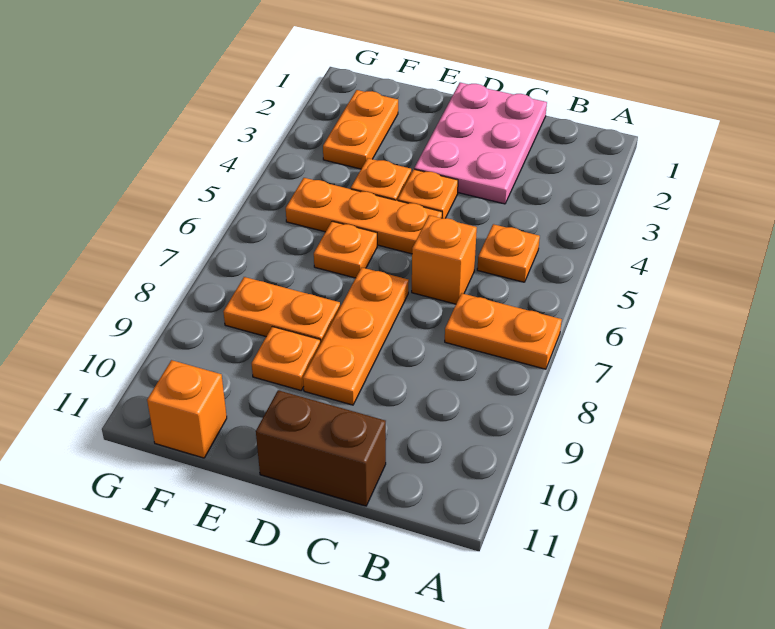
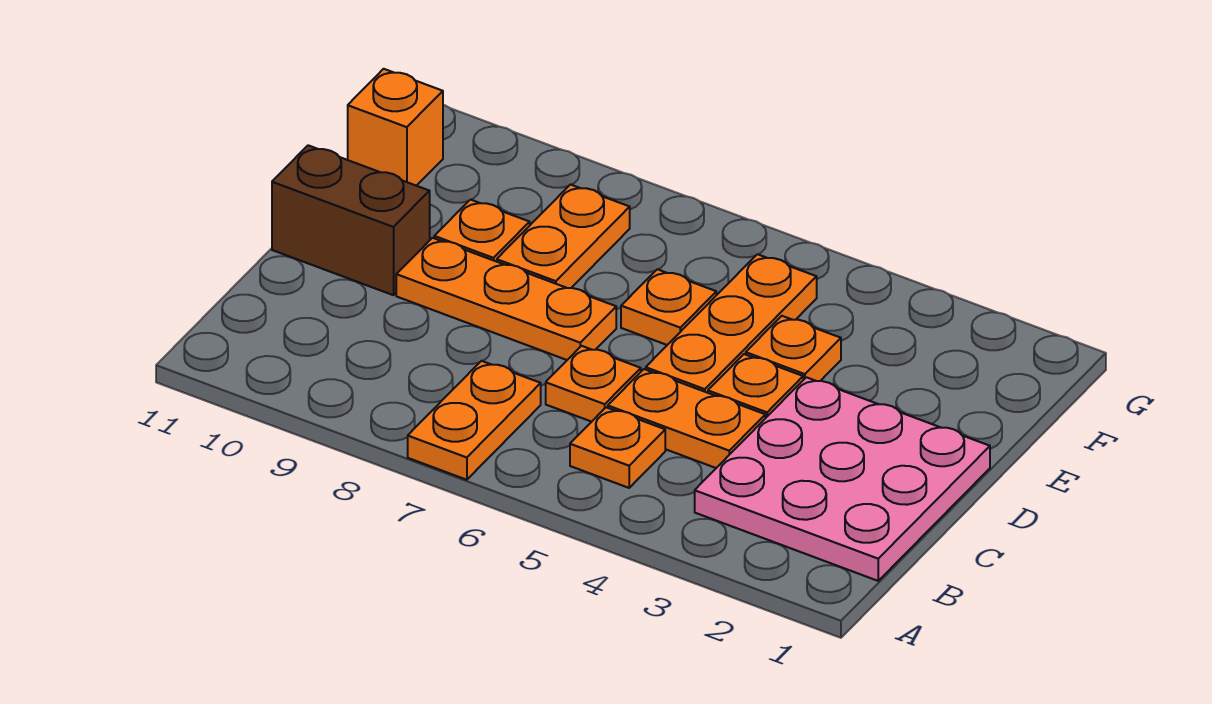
pink plate C1:D3 level 1 -> pink plate B1:D3 level 1
orange brick C6 level 1 -> orange plate C6 level 1
brown brick C11:D11 level 1 -> brown brick D10:D11 level 1
orange plate F2:F3 level 1 -> orange plate C4:C5 level 1

